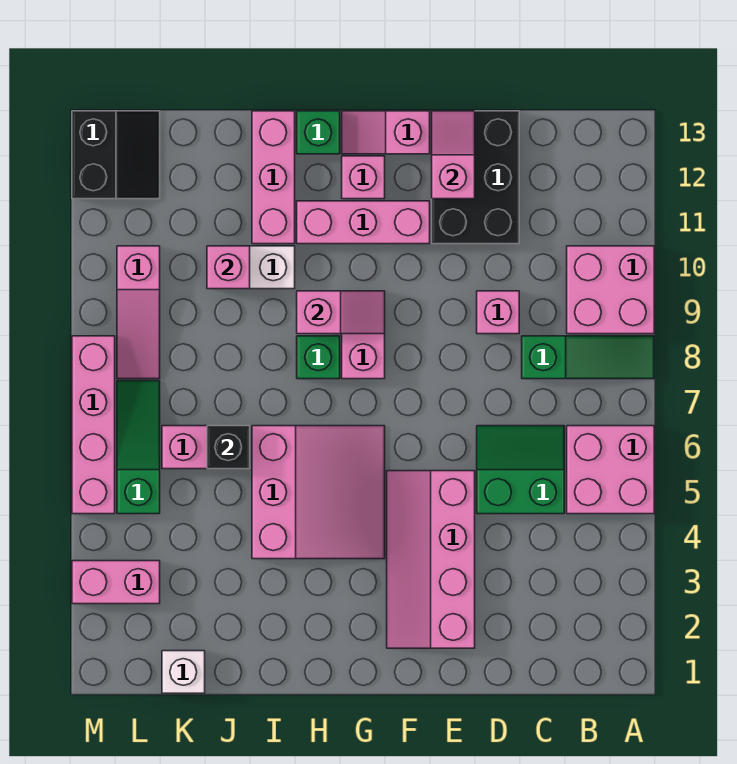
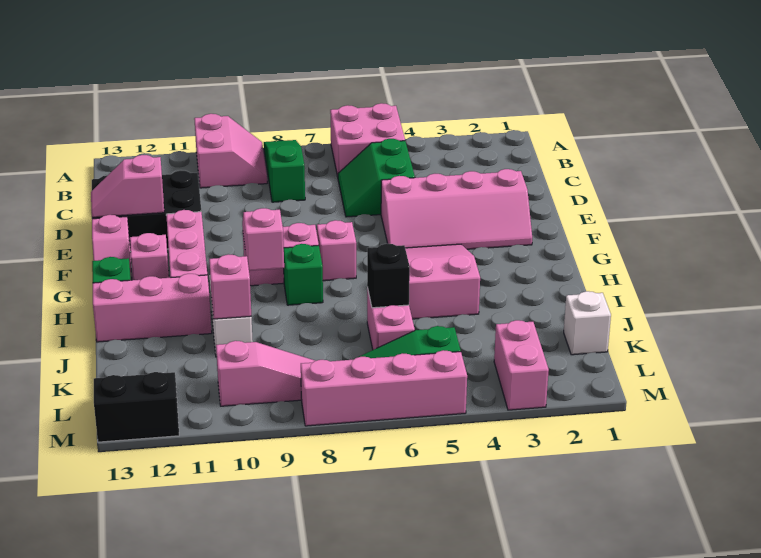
pink brick A9:B10 level 1 -> pink slope A9:B10 level 1 top 10
pink brick D9 level 1 -> pink brick G7 level 1
pink slope G4:I6 level 1 top I -> pink slope G4:I5 level 1 top I

